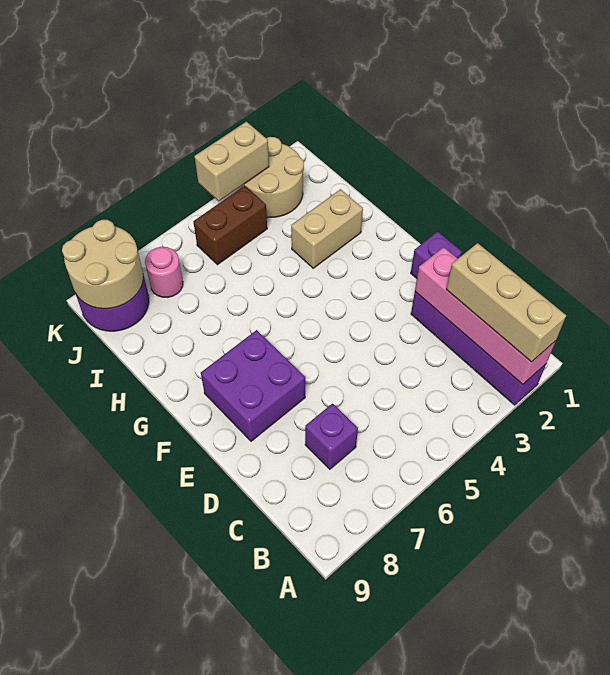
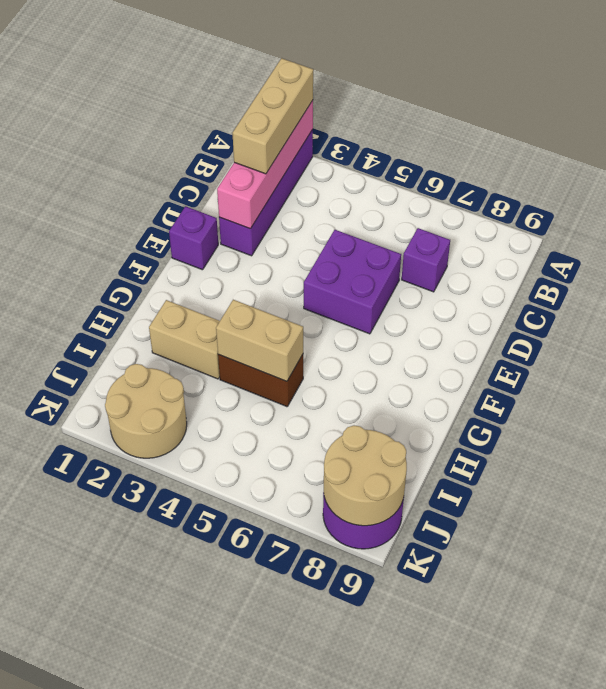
purple brick E7:F8 level 1 -> purple brick D5:E6 level 1
brown brick J4:J5 level 1 -> brown brick H4:H5 level 1
pink round brick J7 level 1 -> none
tan brick K3:K4 level 2 -> tan brick H4:H5 level 2

